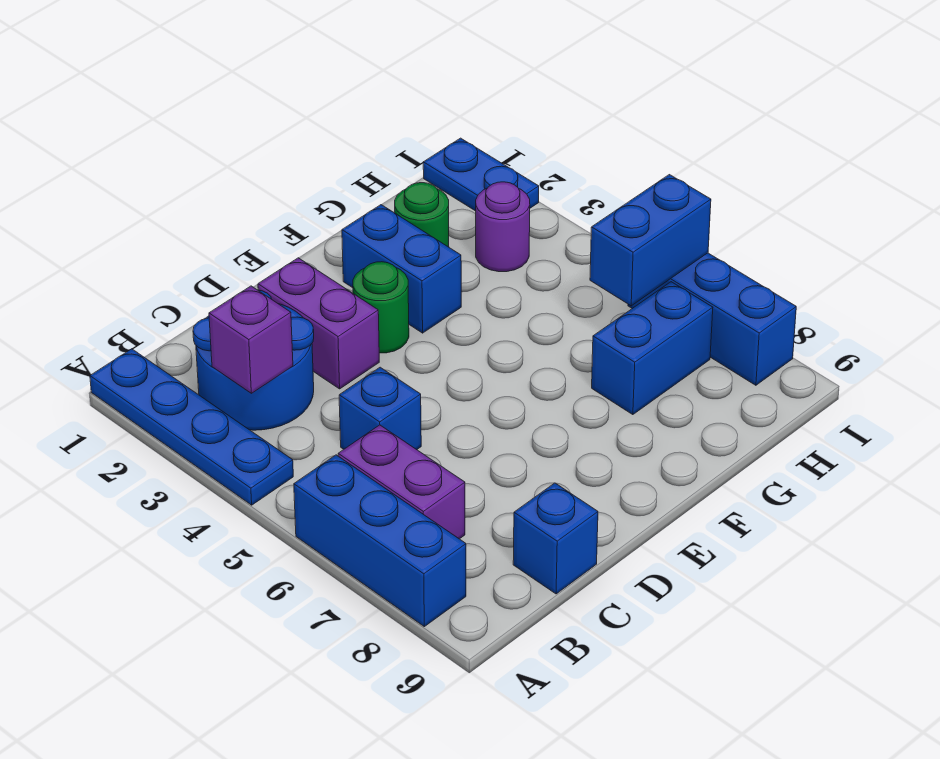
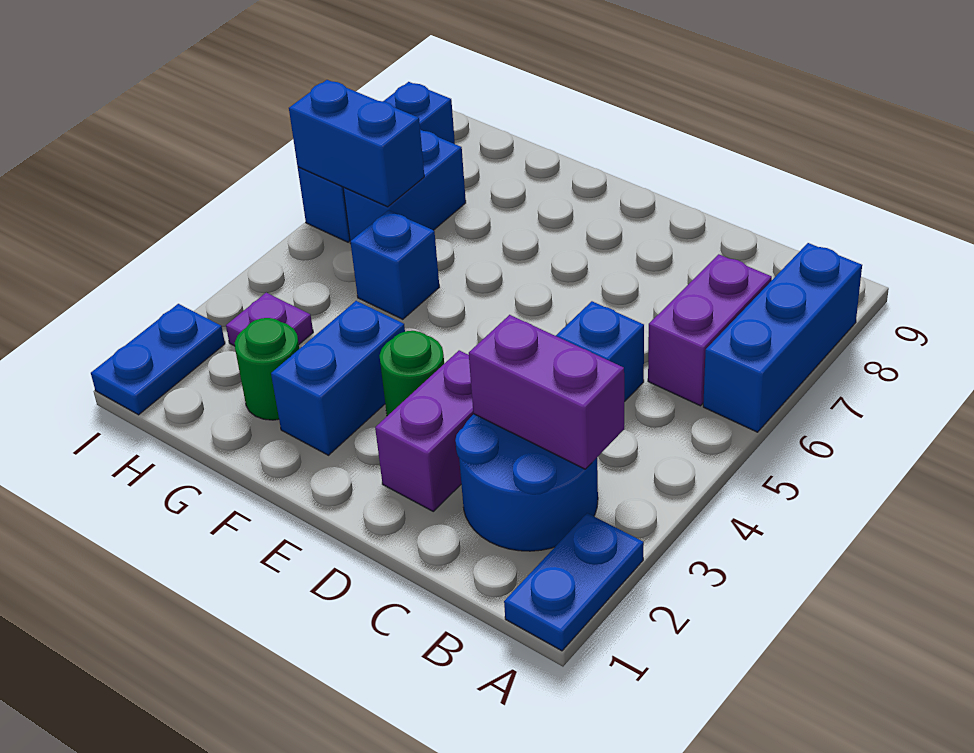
blue plate A1:A4 level 1 -> blue plate A1:A2 level 1
purple brick B3 level 2 -> purple brick B3:C3 level 2
blue brick C9 level 1 -> blue brick G5 level 1
blue brick G7:H7 level 1 -> blue brick H6:H7 level 1
purple round brick H3 level 1 -> purple plate H3 level 1

